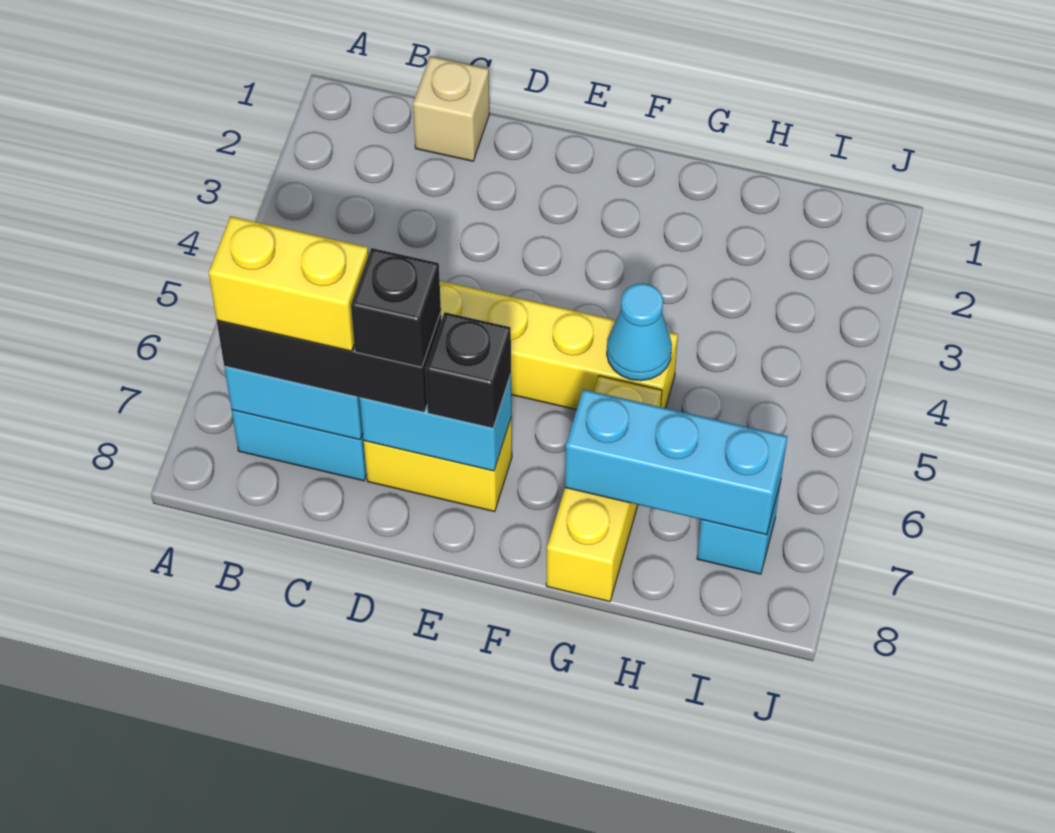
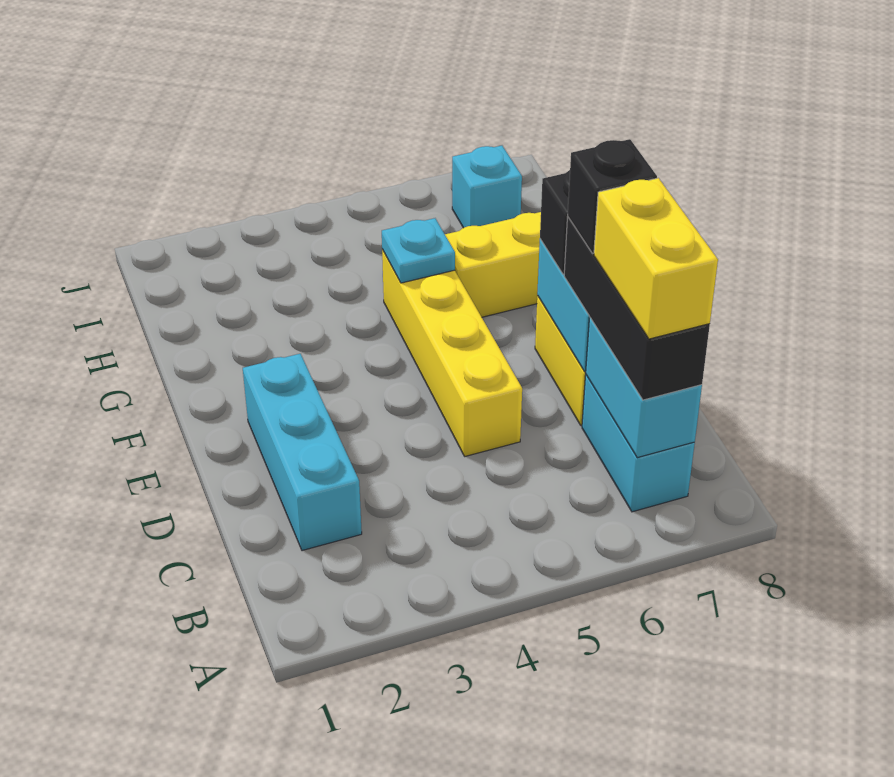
tan brick C1 level 1 -> none
cyan cone G5 level 2 -> cyan plate G5 level 2
cyan brick G7:I7 level 2 -> cyan brick C2:E2 level 1

